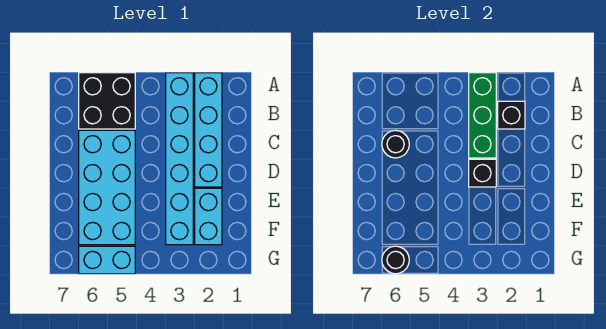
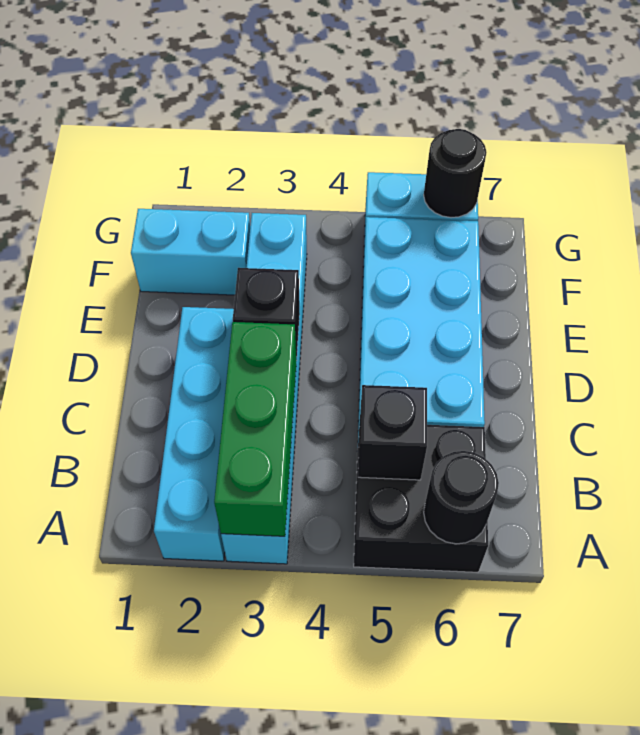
black brick B2 level 2 -> black brick B5 level 2
black round brick C6 level 2 -> black round brick A6 level 2
cyan brick E2:F2 level 1 -> cyan brick F1:F2 level 1

